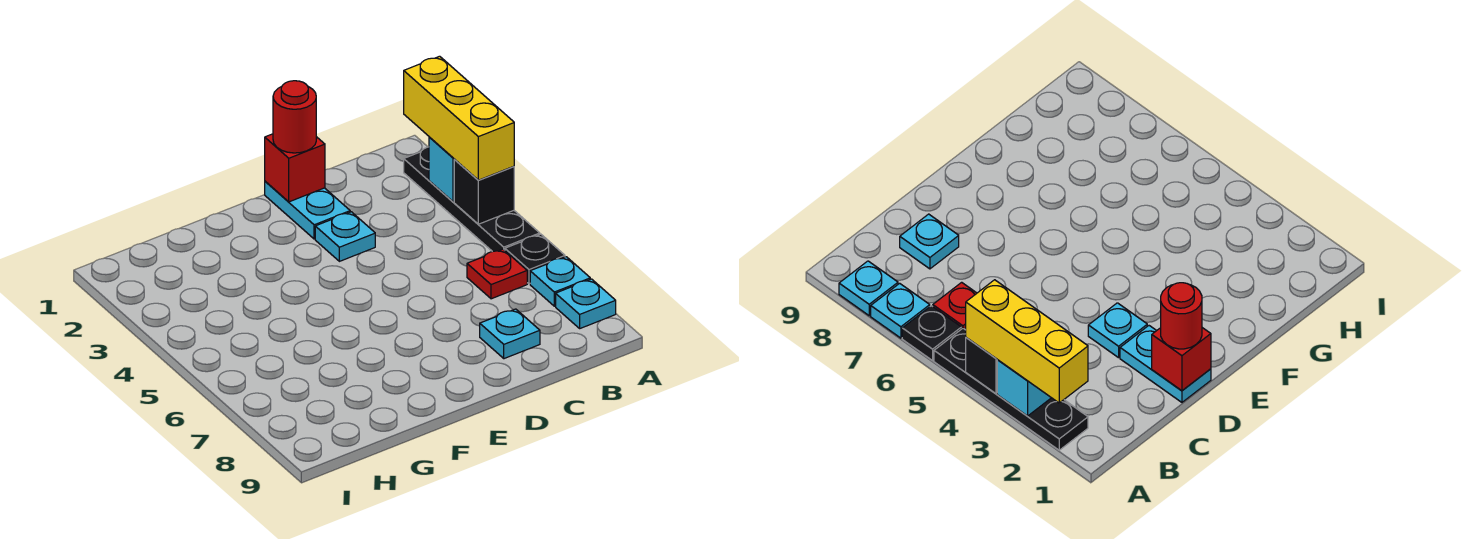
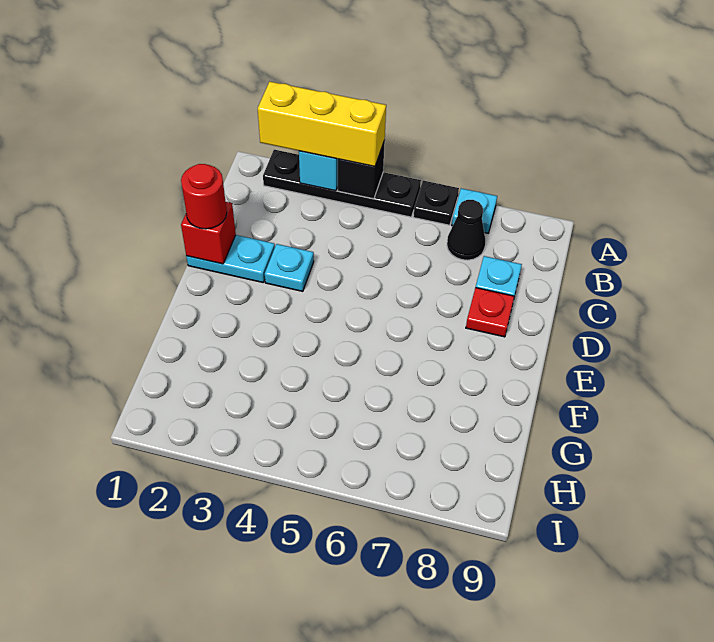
cyan plate A8 level 1 -> none
red plate B6 level 1 -> red plate D8 level 1
none -> black cone B7 level 1

